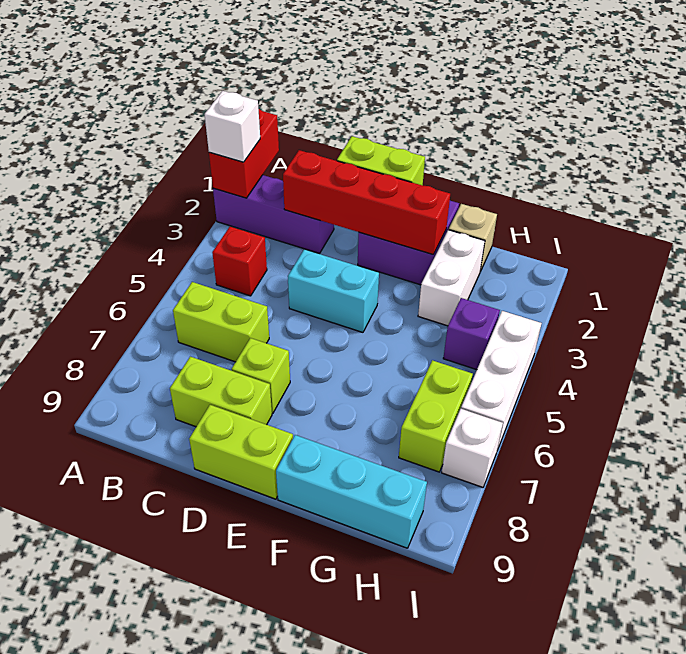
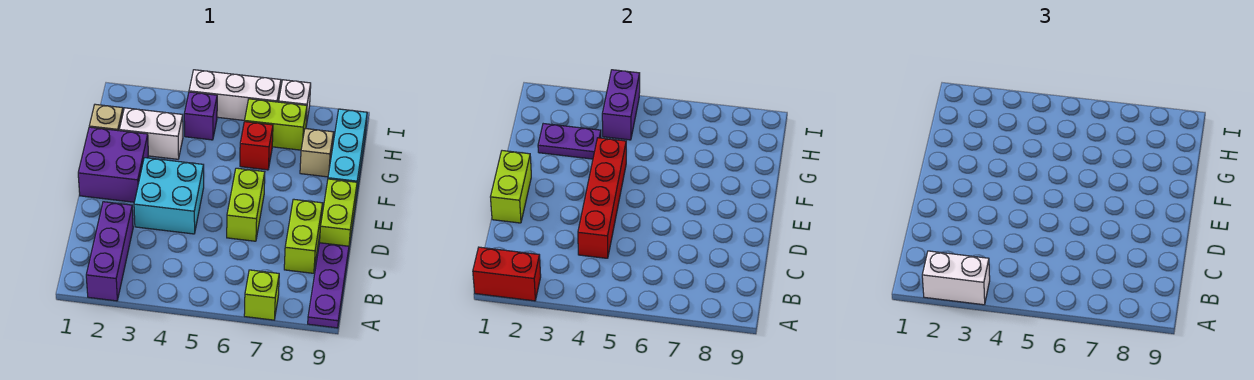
white brick A2 level 3 -> white brick A2:A3 level 3
none -> purple plate A9:C9 level 1
red brick B4 level 1 -> red brick G6 level 1
lime brick B6:C6 level 1 -> lime brick D6:E6 level 1
red brick C2:F2 level 2 -> red brick C4:F4 level 2
cyan brick D4:E4 level 1 -> cyan brick D3:E4 level 1
lime brick D7 level 1 -> lime brick A7 level 1
none -> purple plate G2:G3 level 2
none -> tan brick G8 level 1
none -> purple brick H4:I4 level 2

